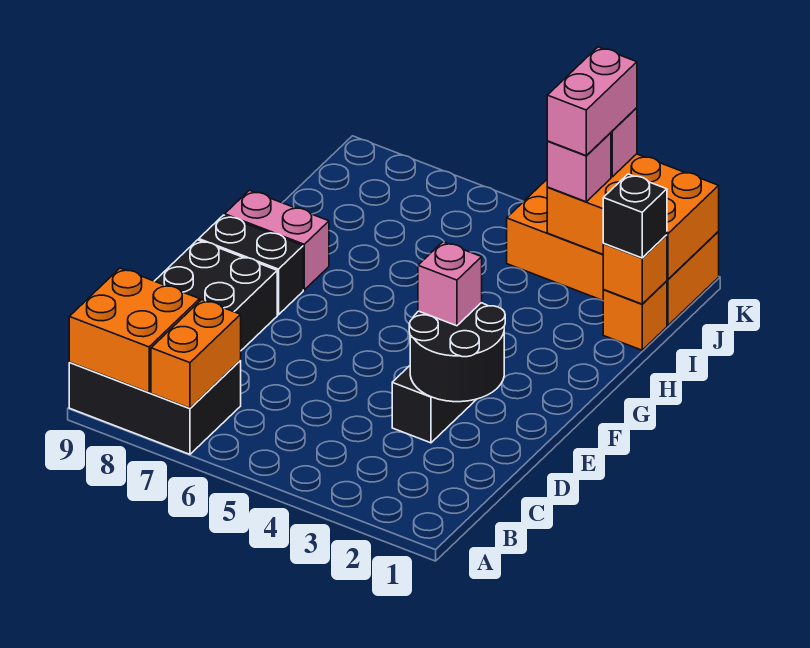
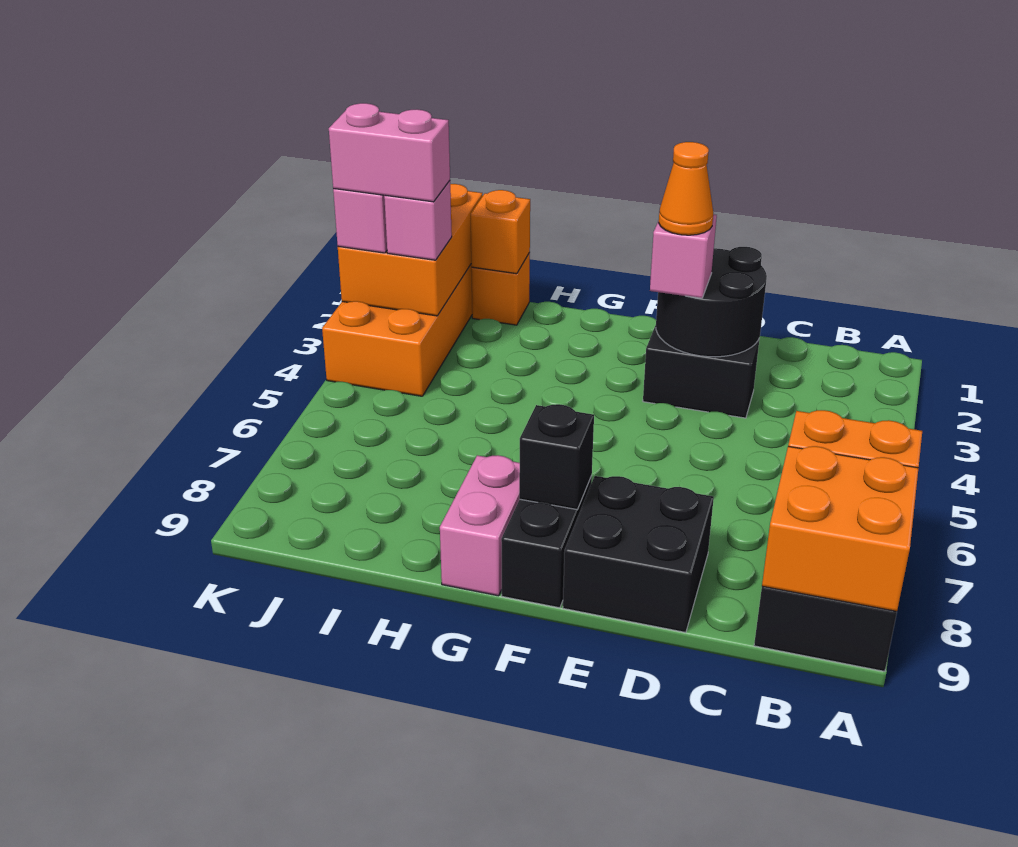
none -> orange cone E3 level 4
black brick I1 level 3 -> black brick F8 level 2

